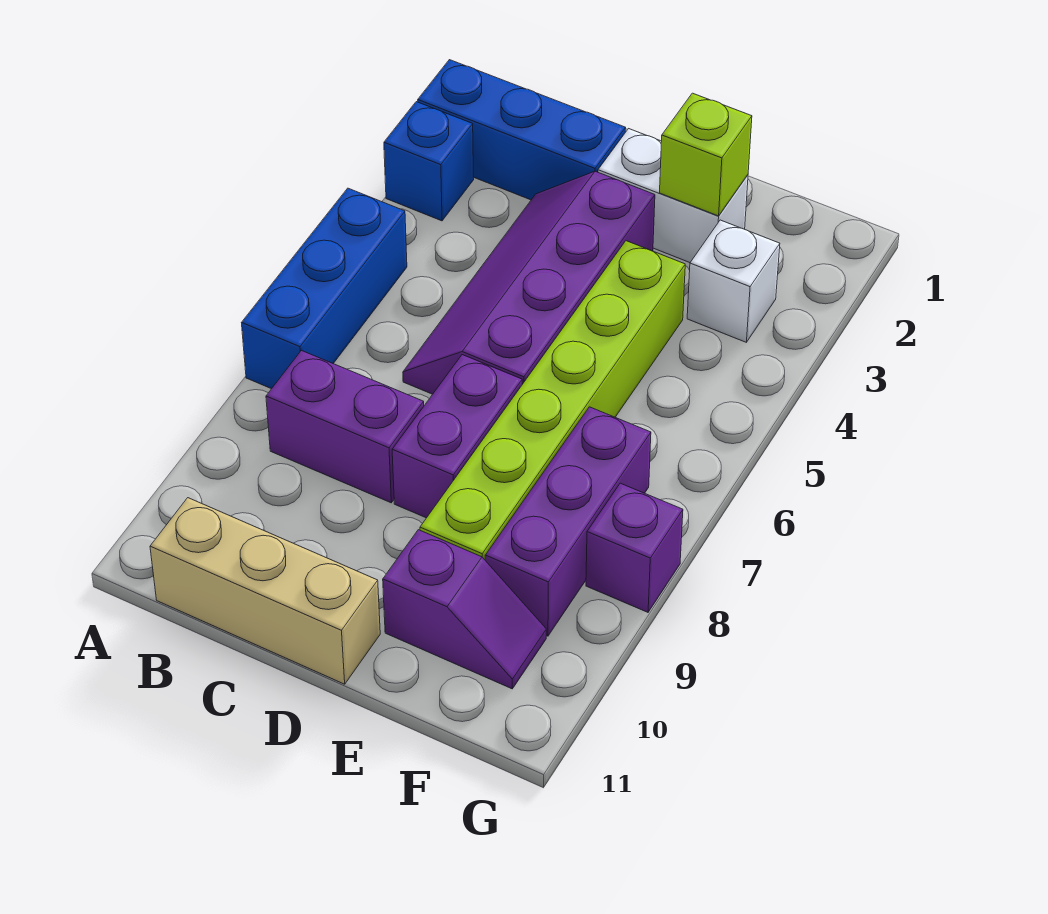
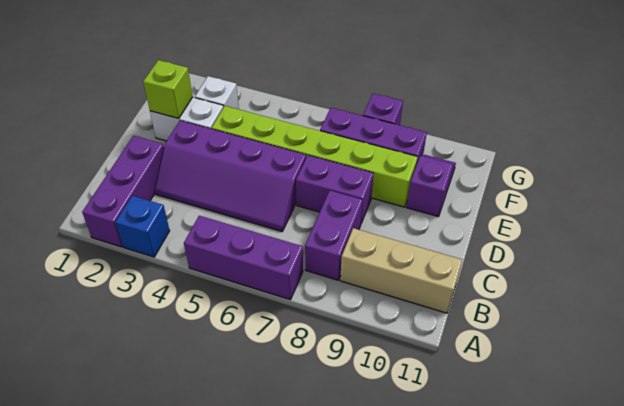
blue brick A2:C2 level 1 -> purple brick A2:C2 level 1
blue brick A5:A7 level 1 -> purple brick A5:A7 level 1
tan brick B11:D11 level 1 -> tan brick B9:B11 level 1
white brick D2:E2 level 1 -> white brick E2:E3 level 1

